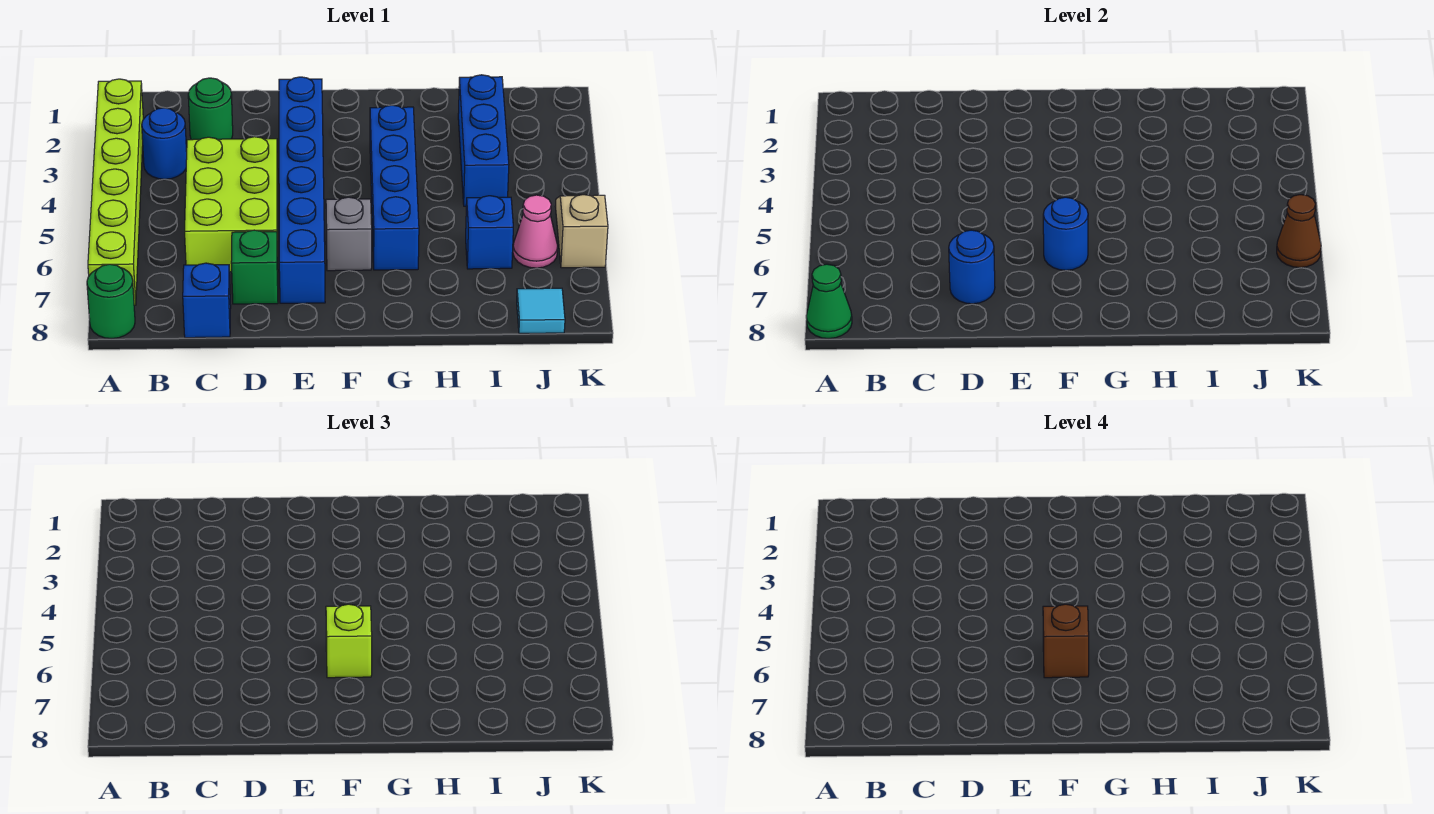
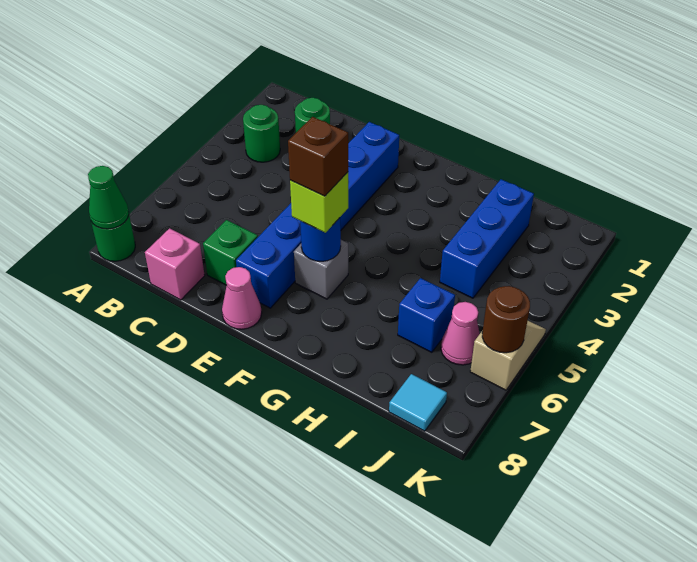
lime brick A2:A7 level 1 -> none
blue round brick B3 level 1 -> green round brick B3 level 1
lime brick C4:D6 level 1 -> none
blue brick C8 level 1 -> pink brick C8 level 1
blue round brick D7 level 2 -> none
none -> pink cone E8 level 1
blue brick G3:G6 level 1 -> none
brown cone K6 level 2 -> brown round brick K6 level 2

